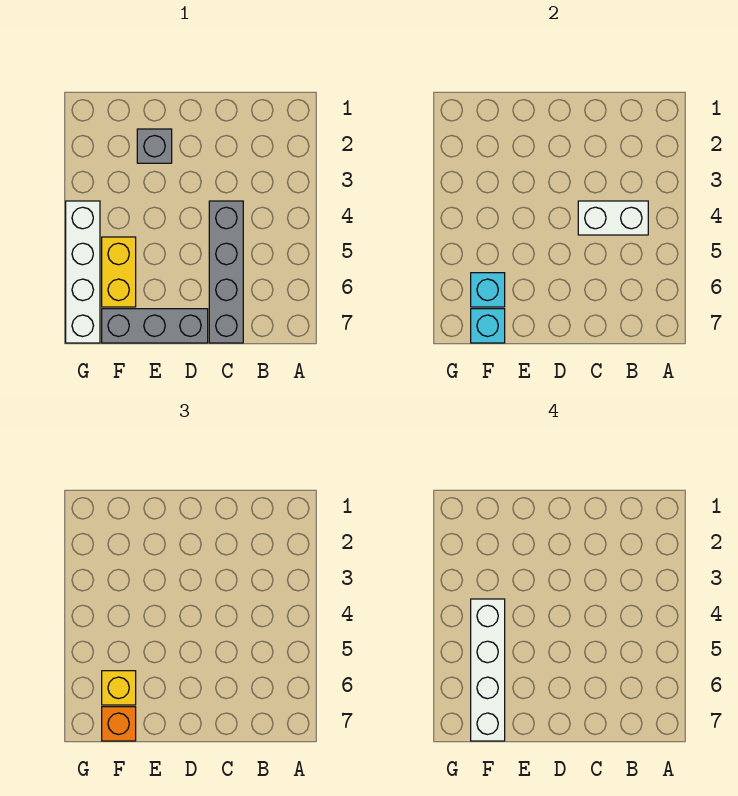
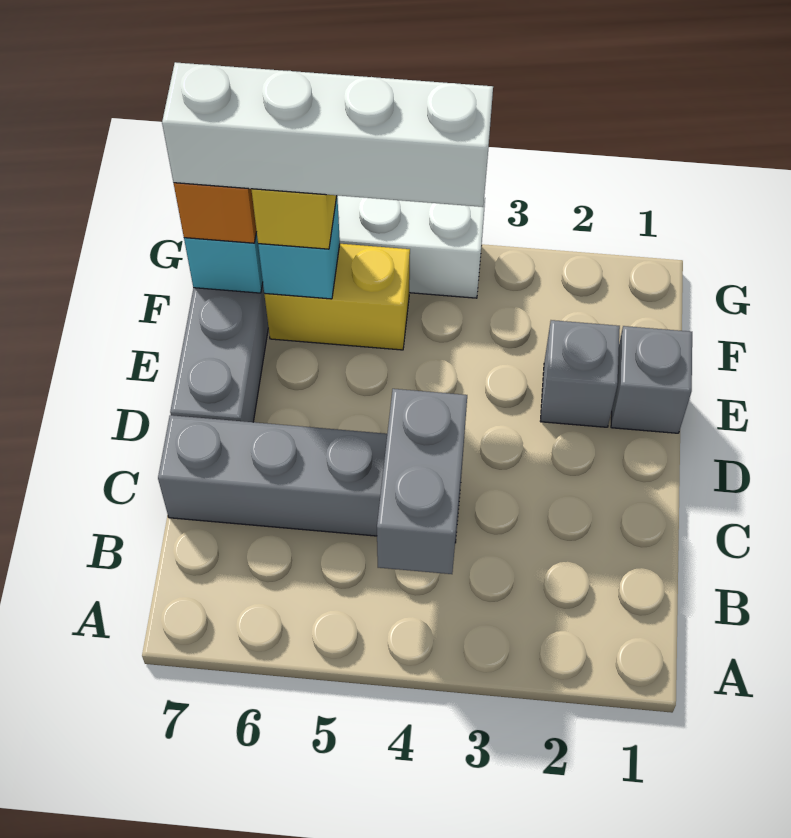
white brick B4:C4 level 2 -> grey brick B4:C4 level 2
none -> grey brick E1 level 1

